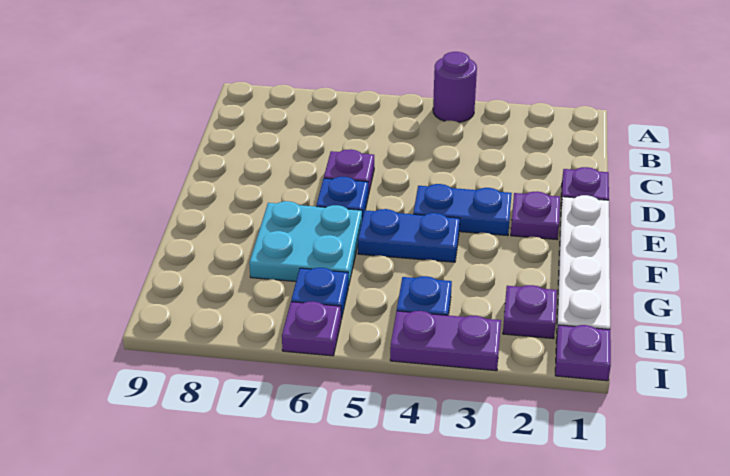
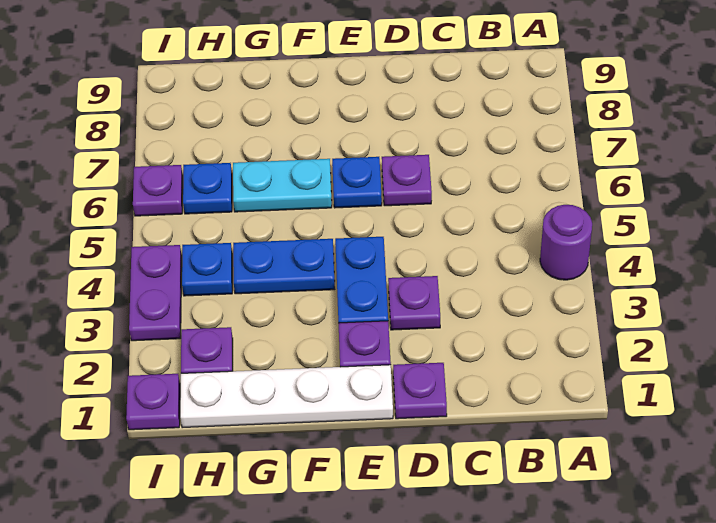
none -> purple plate D3 level 1
blue plate F4:F5 level 1 -> blue plate F4:G4 level 1
cyan plate F6:G7 level 1 -> cyan plate F6:G6 level 1

